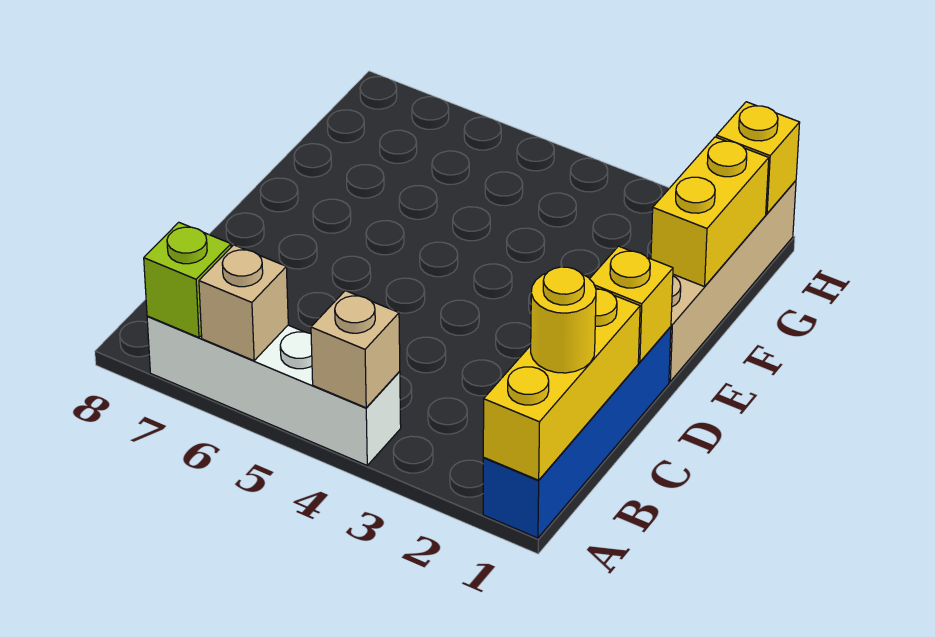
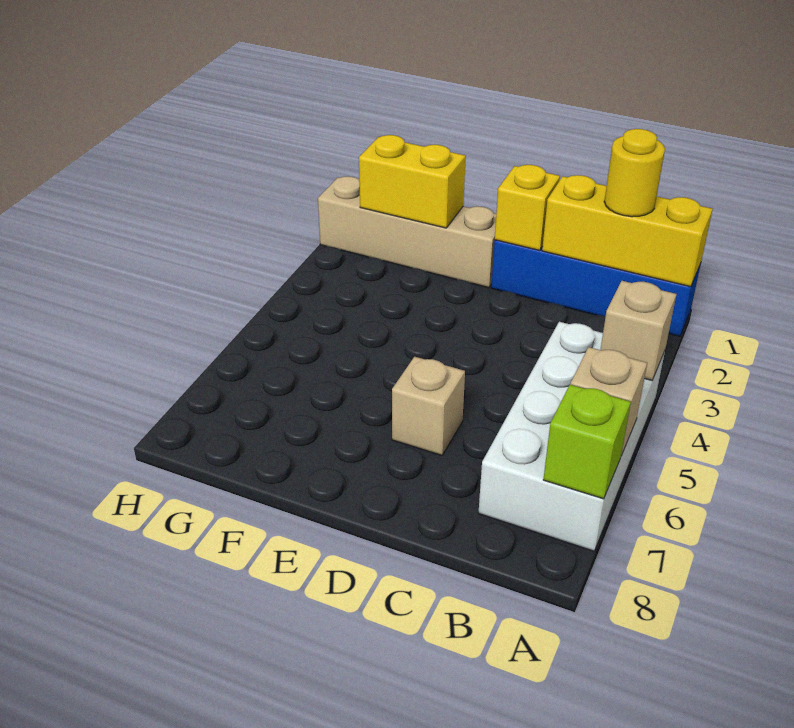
white brick A4:A7 level 1 -> white brick A4:B7 level 1
none -> tan brick D6 level 1
yellow brick H1 level 2 -> none

